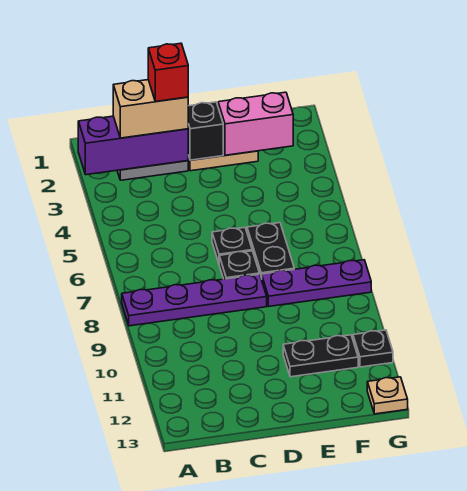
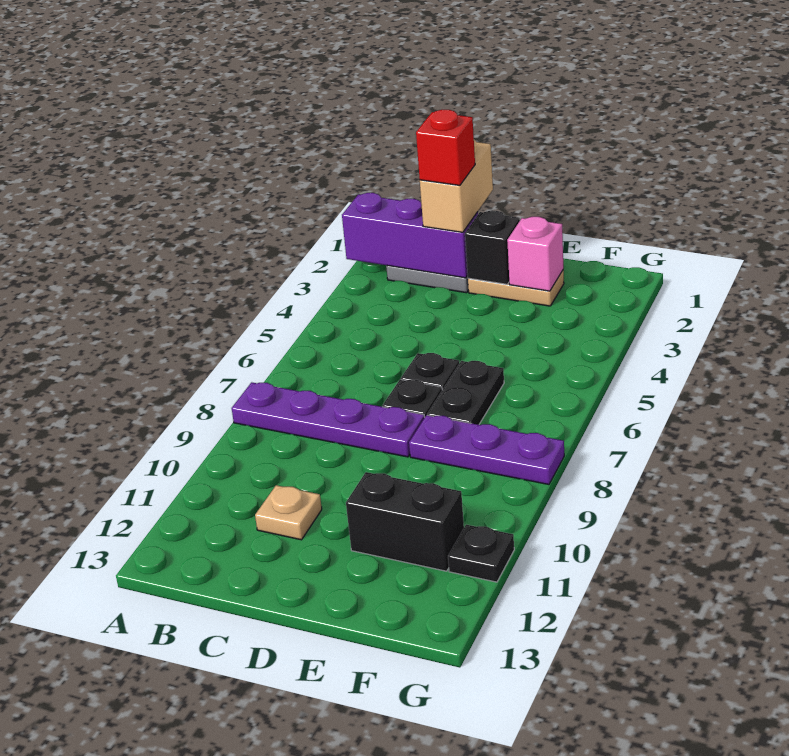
tan brick B2:C2 level 3 -> tan brick C1:C2 level 3
pink brick E2:F2 level 2 -> pink brick E2 level 2
black plate E11:F11 level 1 -> black brick E11:F11 level 1
tan plate G13 level 1 -> tan plate C11 level 1

